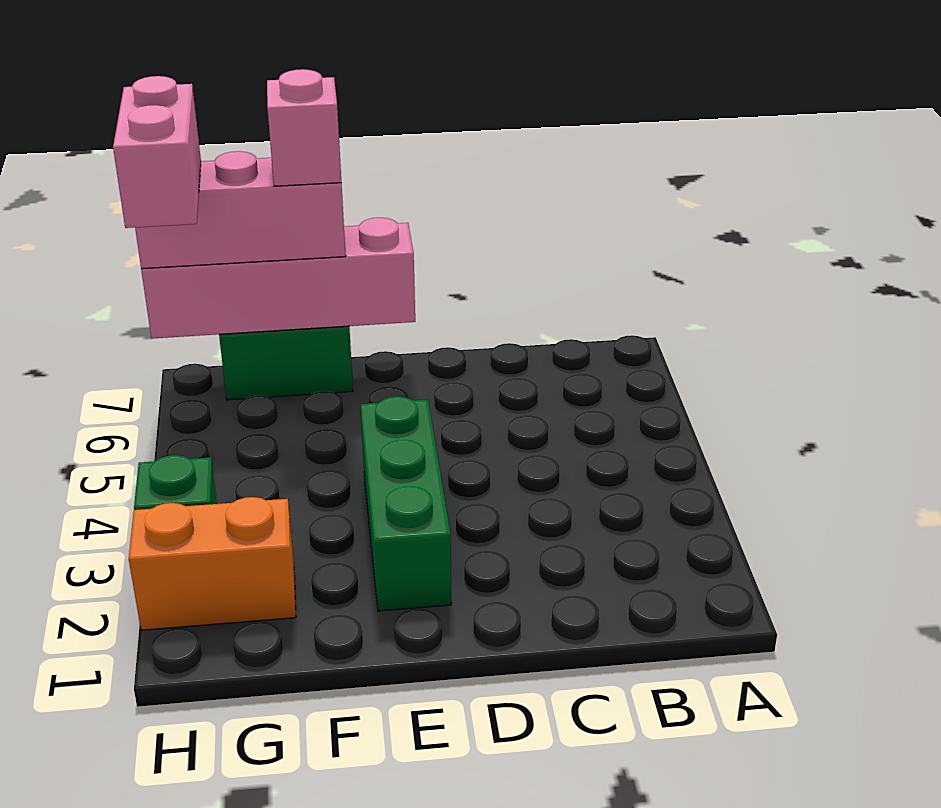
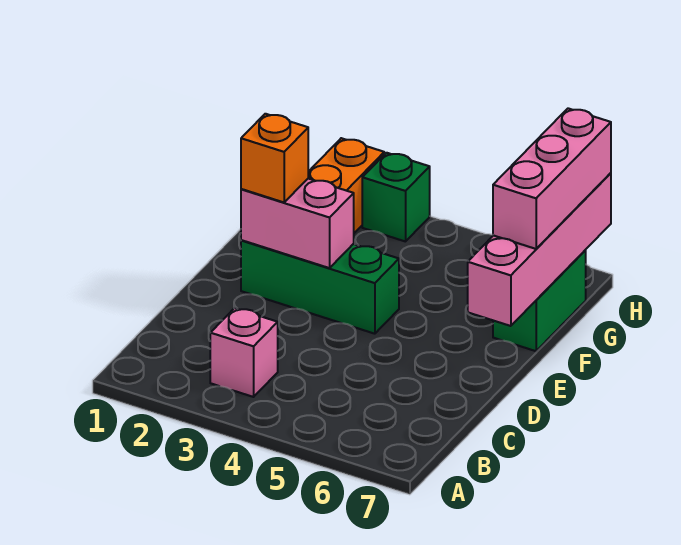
none -> orange brick E2 level 3
pink brick F7 level 4 -> pink brick B3 level 1
pink brick H6:H7 level 4 -> pink brick E2:E3 level 2

